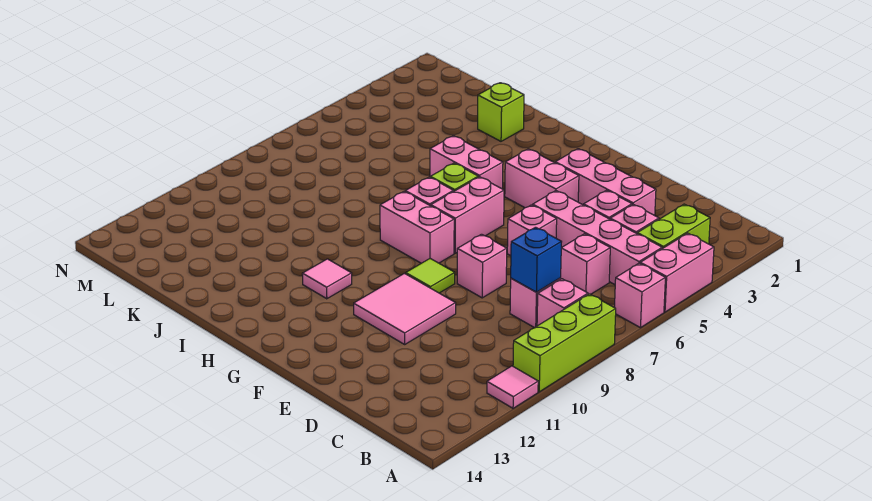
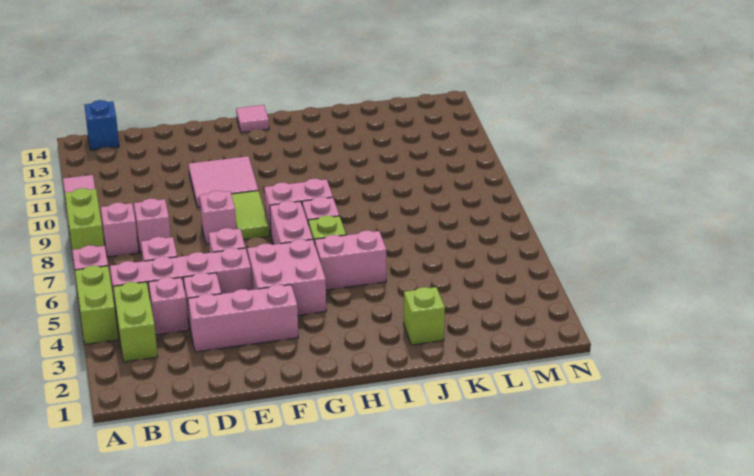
pink brick A4:A5 level 1 -> lime brick A4:A5 level 1
lime brick A8:A10 level 1 -> lime brick A8:A9 level 1
blue brick C8 level 2 -> blue brick B14 level 1
pink brick F4:G4 level 1 -> pink brick F4:G5 level 1
lime tile F9 level 1 -> lime tile F8:F9 level 1
pink tile H11 level 1 -> pink tile G14 level 1

